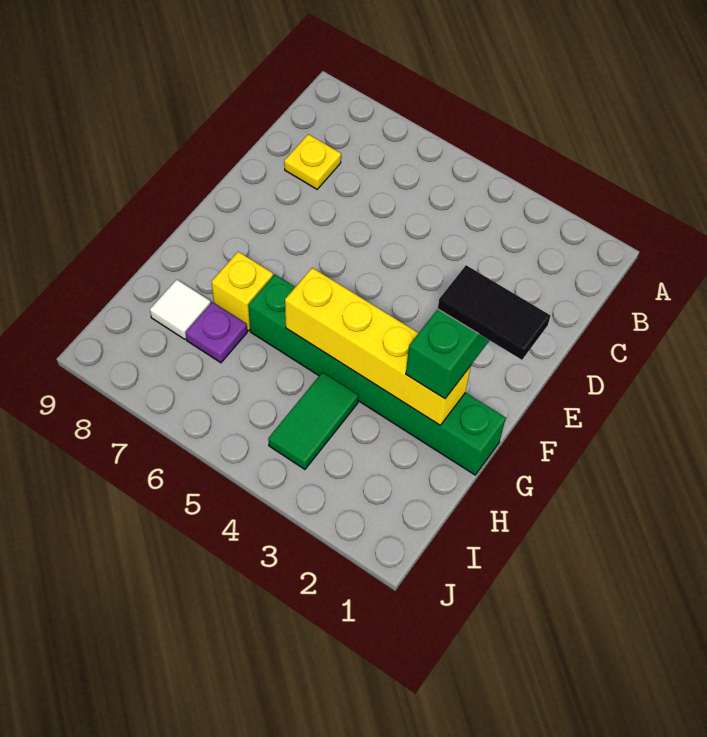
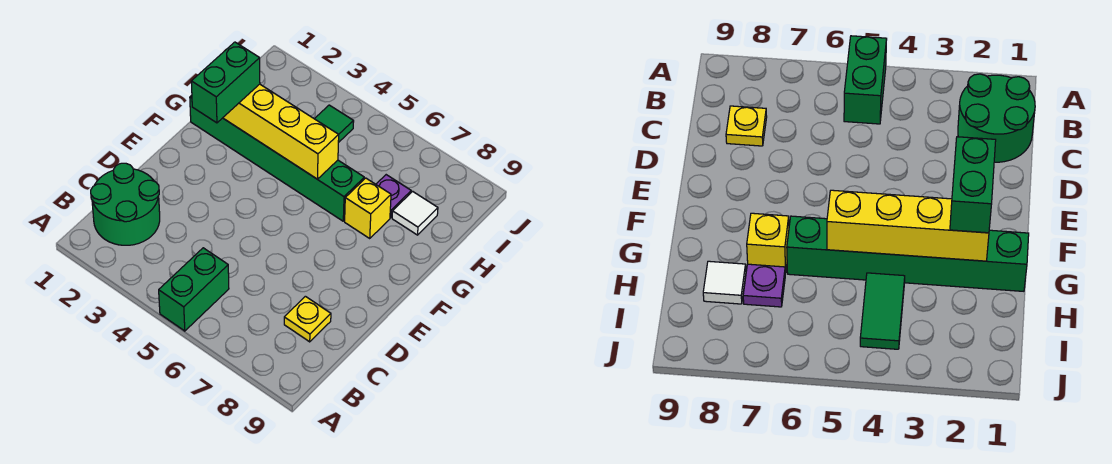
none -> green brick A5:B5 level 1
none -> green round brick B1:C2 level 1
black tile F1:F2 level 4 -> none

